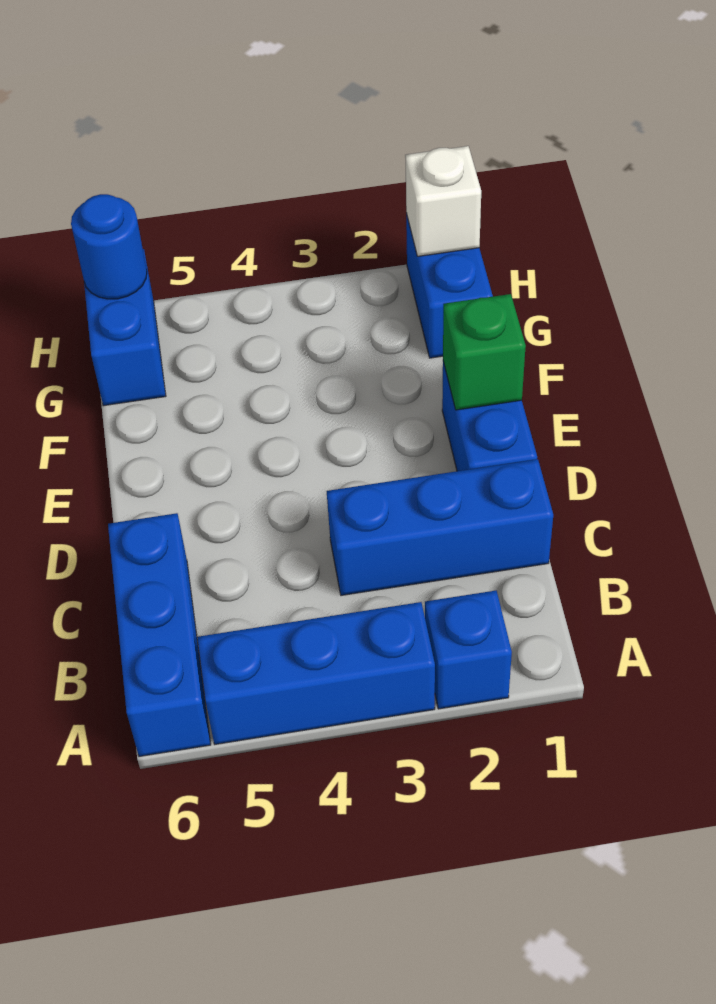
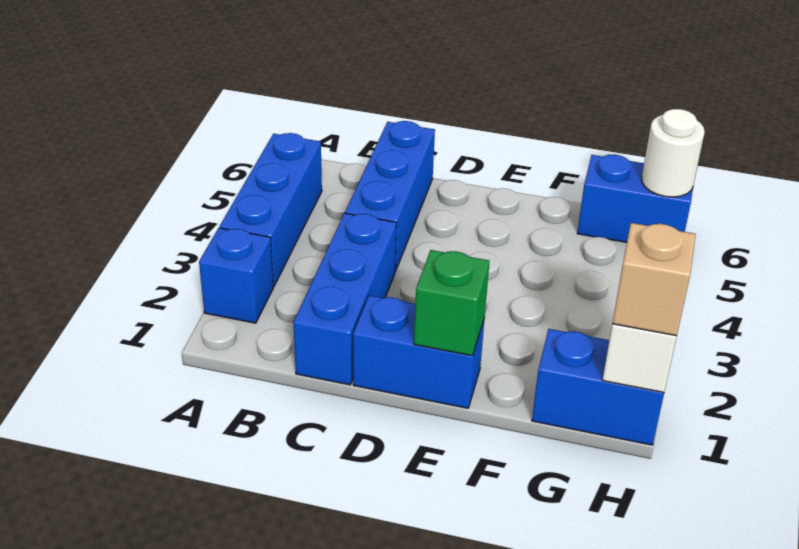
blue brick A6:C6 level 1 -> blue brick C4:C6 level 1
none -> tan brick H1 level 3
blue round brick H6 level 2 -> white round brick H6 level 2

